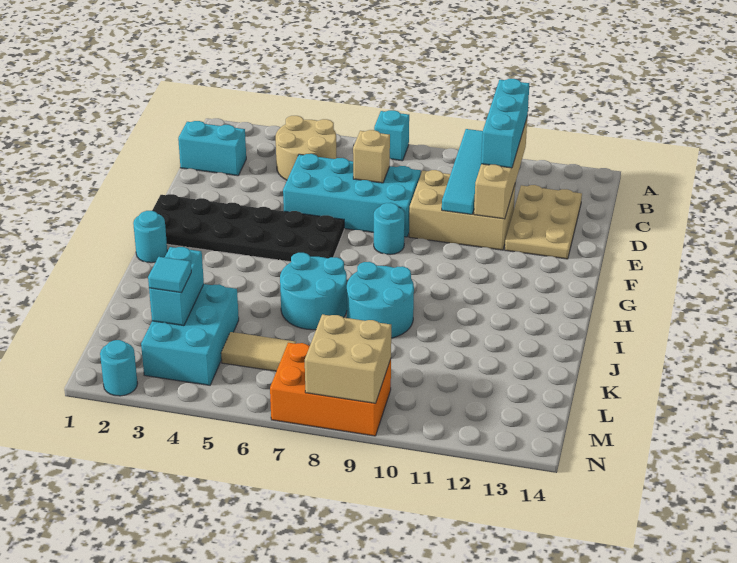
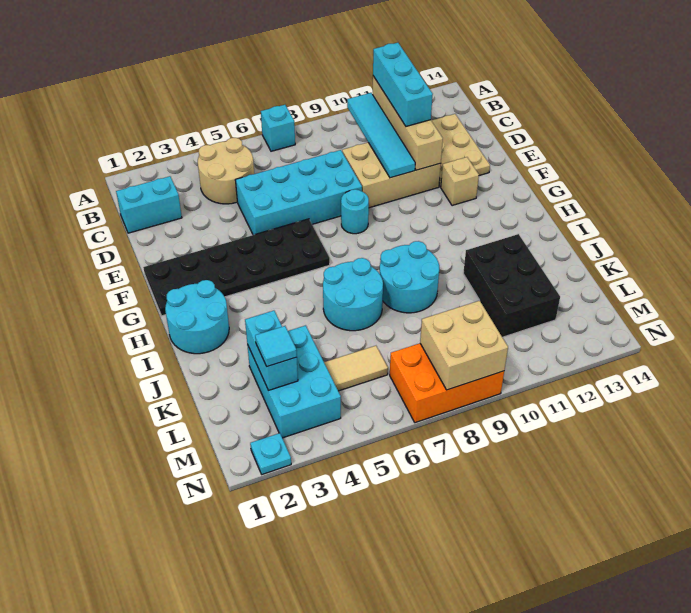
tan brick D7 level 2 -> tan brick F12 level 1
cyan round brick H1 level 1 -> cyan round brick H1:I2 level 1
none -> black brick J11:L12 level 1
cyan round brick N2 level 1 -> cyan plate N2 level 1

